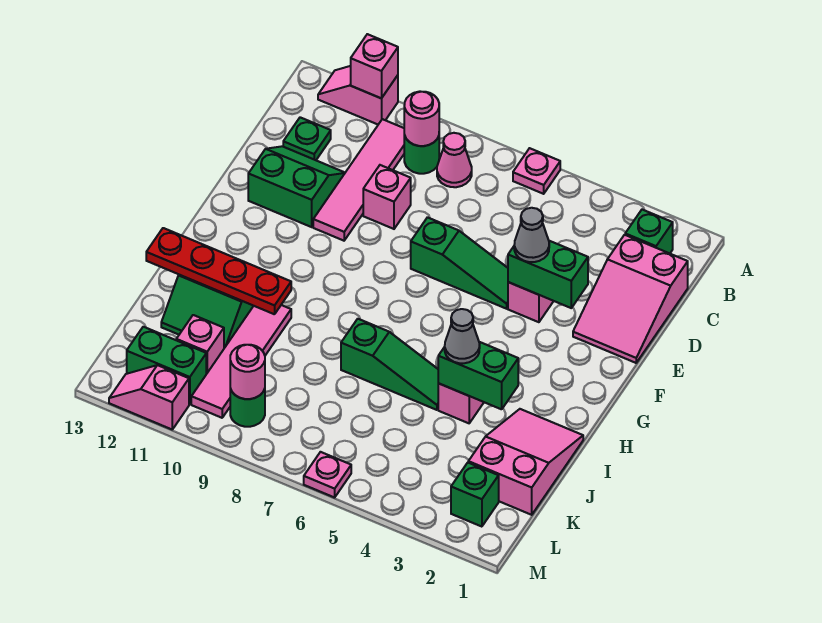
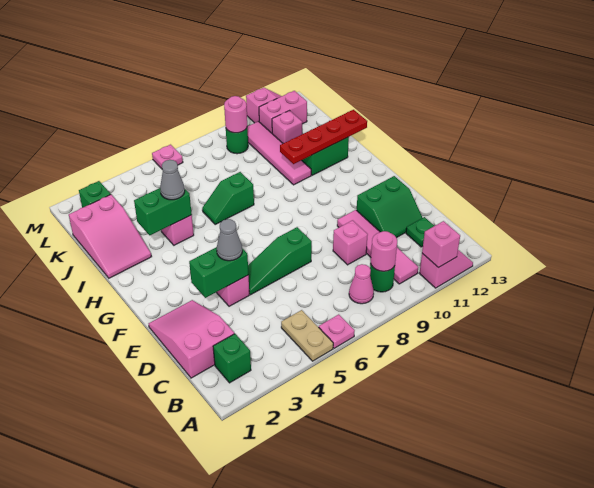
none -> tan plate A5:B5 level 1
green slope I5:I7 level 1 top 7 -> green slope I6:I7 level 1 top 7
green brick L11:L12 level 1 -> pink brick L11:L12 level 1

